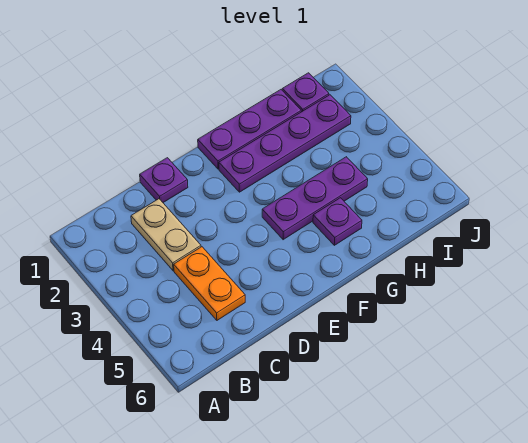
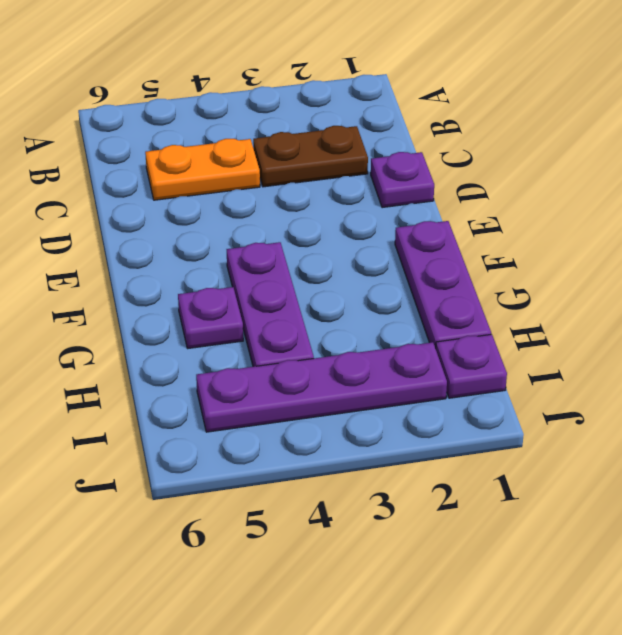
tan plate C2:C3 level 1 -> brown plate C2:C3 level 1
purple plate F2:I2 level 1 -> purple plate I2:I5 level 1

